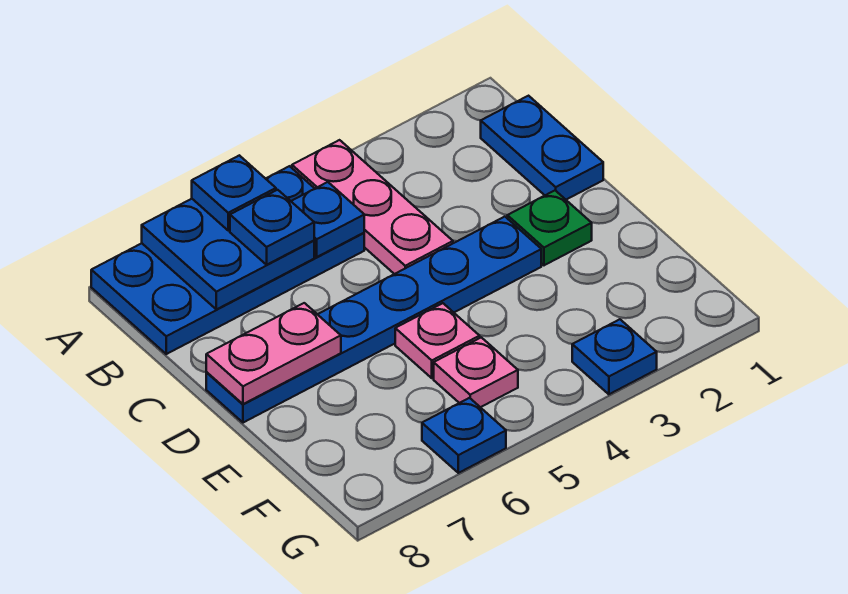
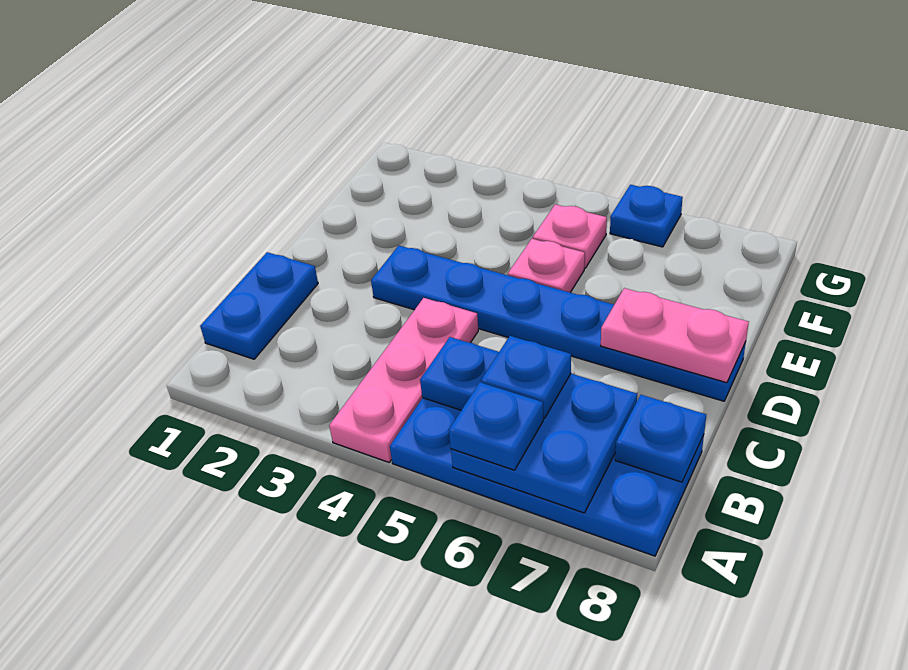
green plate D2 level 1 -> none
blue plate G3 level 1 -> blue plate B8 level 2

